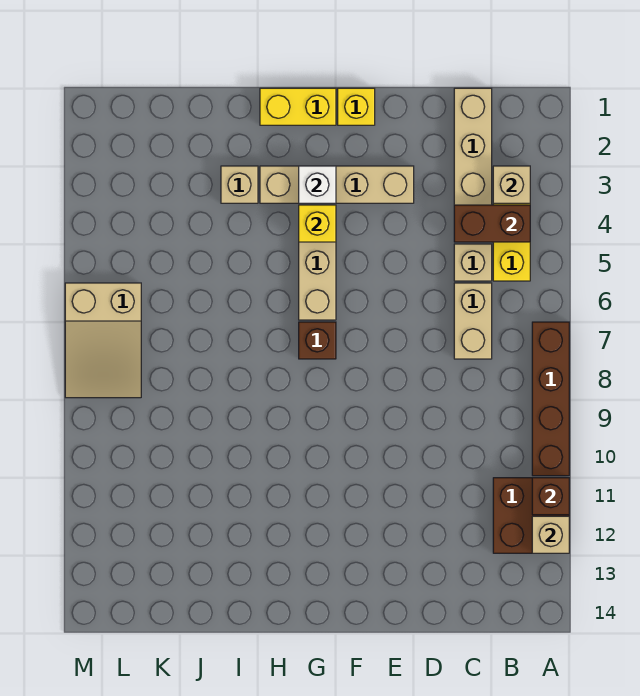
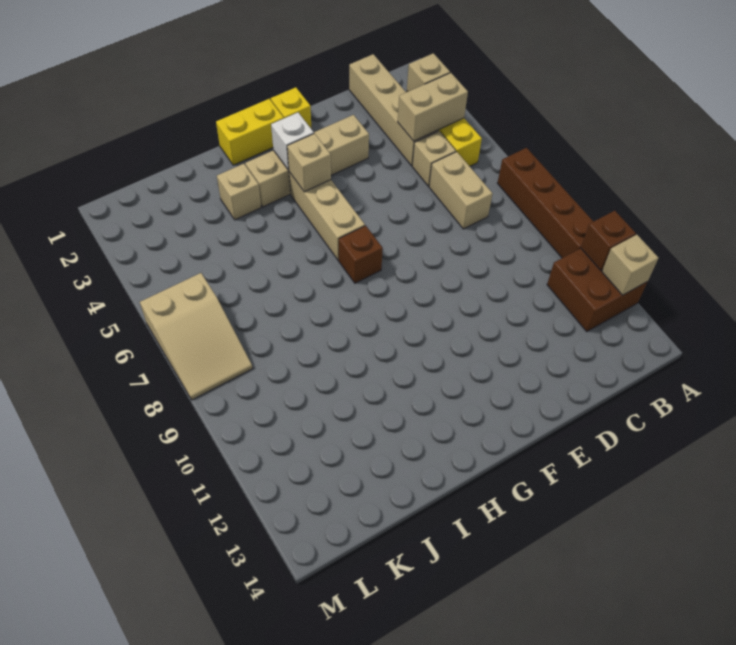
brown brick B4:C4 level 2 -> tan brick B4:C4 level 2
yellow brick G4 level 2 -> tan brick G4 level 2

